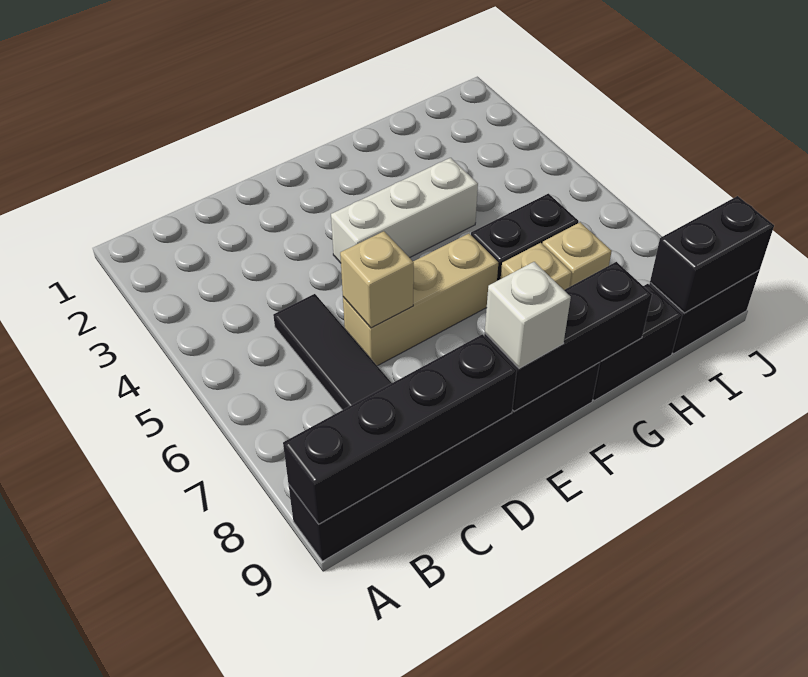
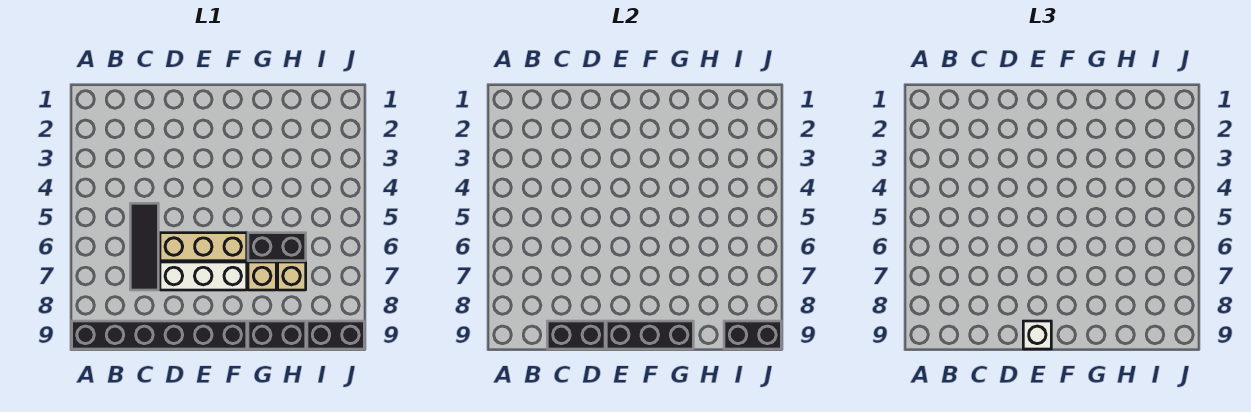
black brick A9:D9 level 2 -> black brick C9:D9 level 2
tan brick D6 level 2 -> none
white brick E4:G4 level 1 -> white brick D7:F7 level 1

